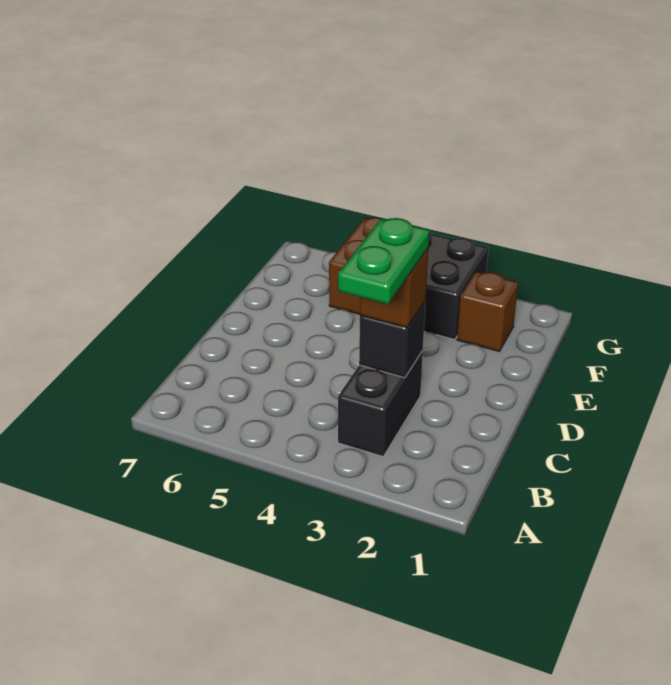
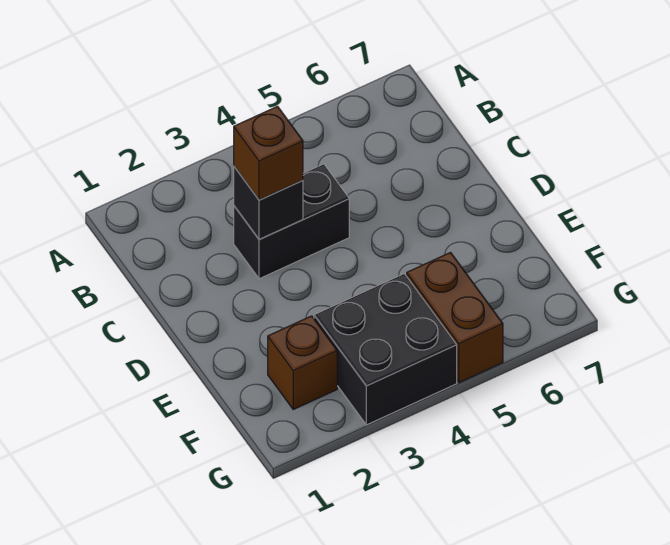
black brick B3:C3 level 1 -> black brick C3:C4 level 1
green plate B3:C3 level 4 -> none

